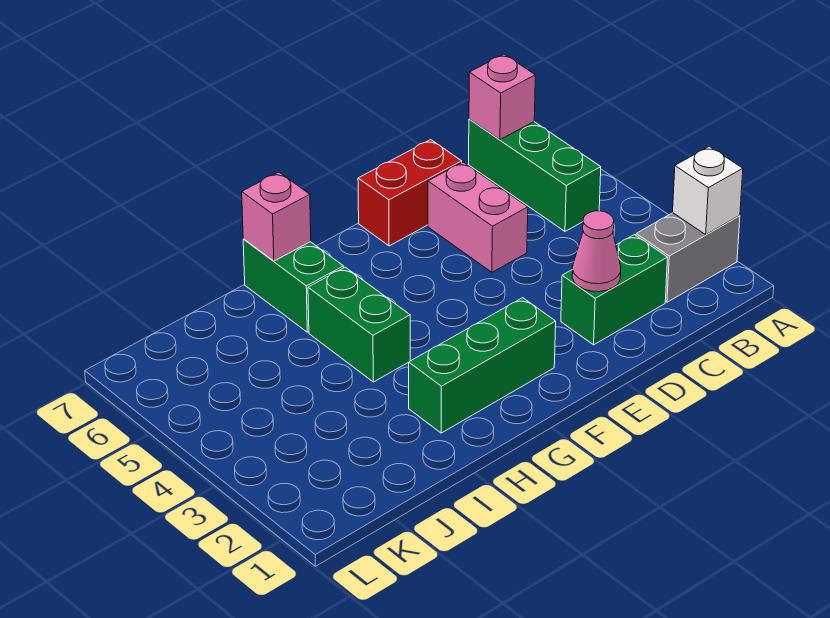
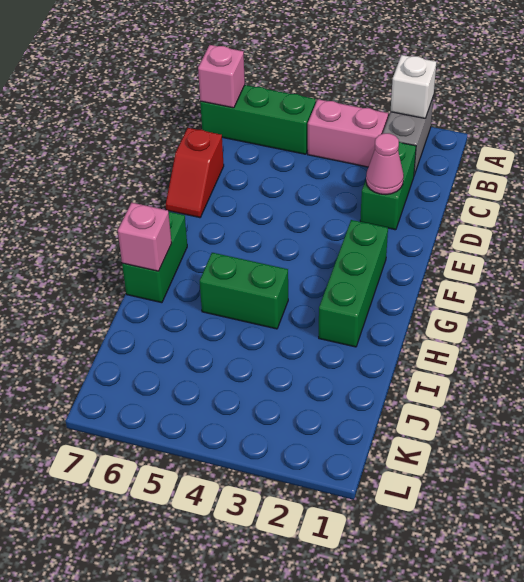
pink brick D5:D6 level 1 -> pink brick B3:B4 level 1
red brick D7:E7 level 1 -> red slope D7:E7 level 1 top D
green brick H6:H7 level 1 -> green brick G7:H7 level 1

